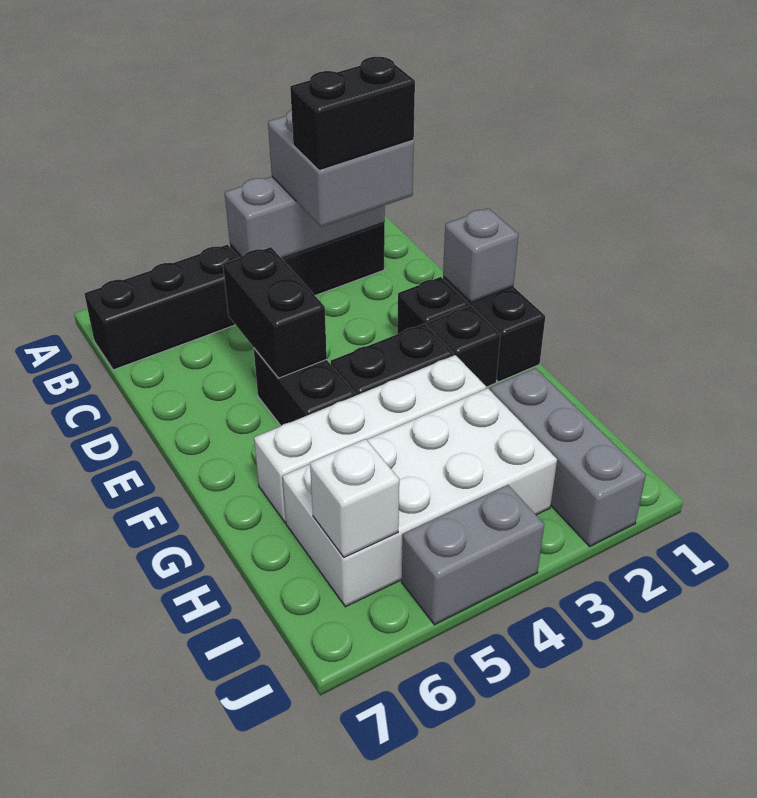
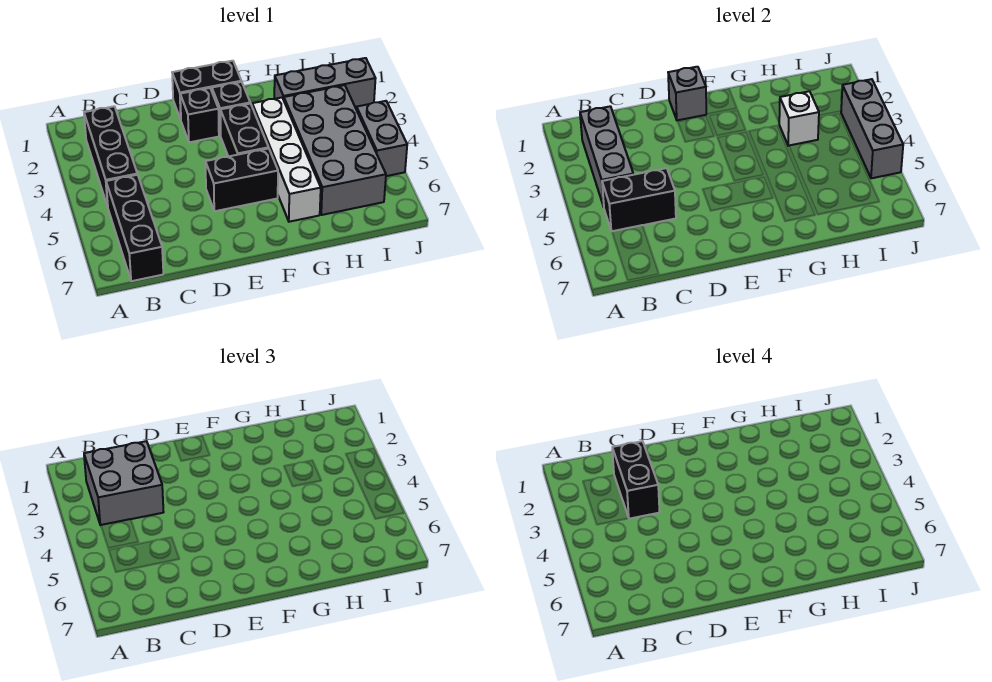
black brick D5:E5 level 2 -> black brick B5:C5 level 2
white brick H3:I6 level 1 -> grey brick H3:I6 level 1
white brick I6 level 2 -> white brick H3 level 2
none -> grey brick J3:J5 level 2

